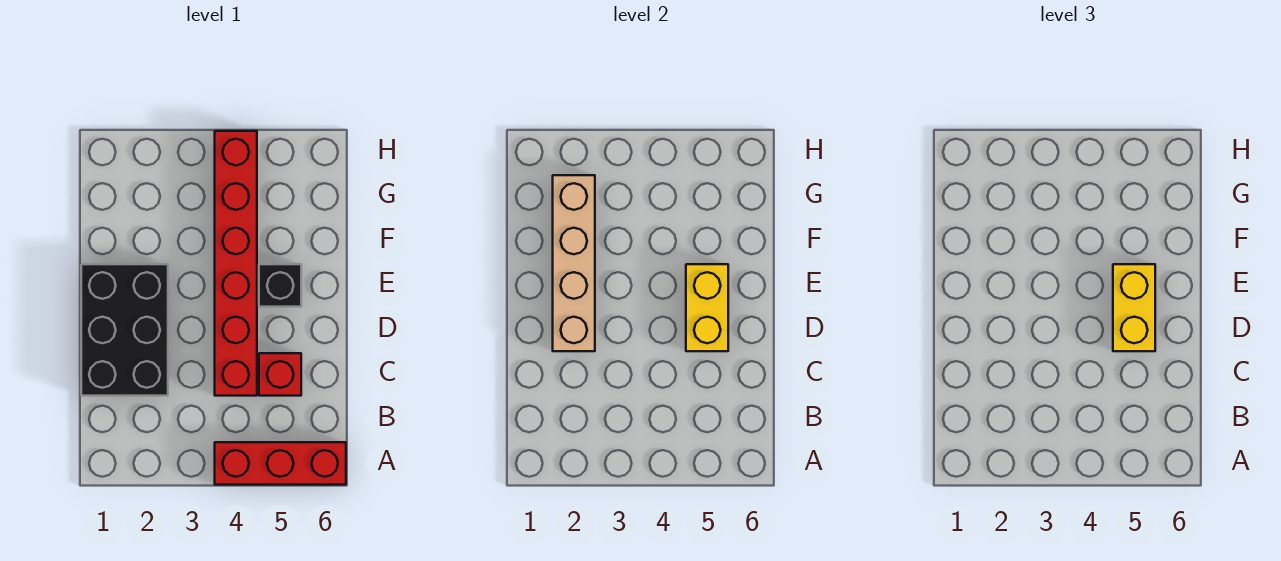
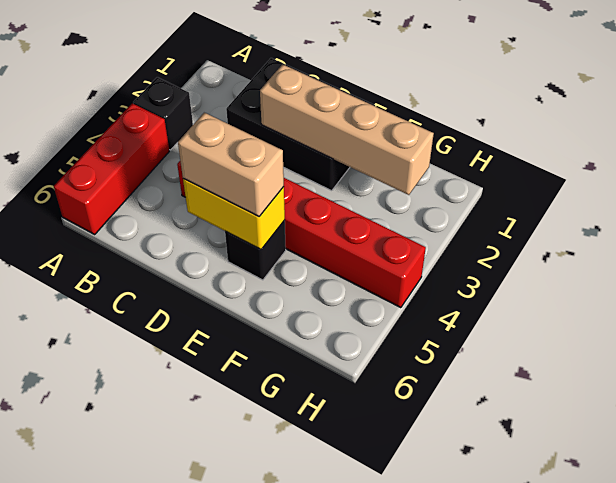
none -> black brick A3 level 1
red brick C5 level 1 -> none
yellow brick D5:E5 level 3 -> tan brick D5:E5 level 3

